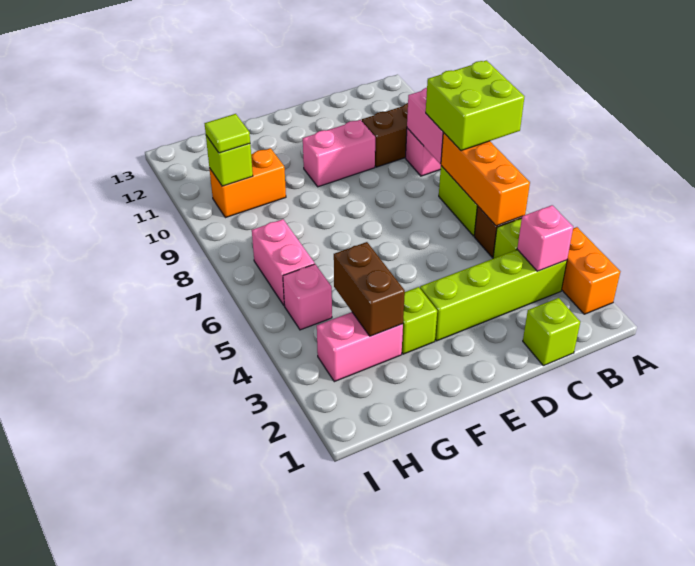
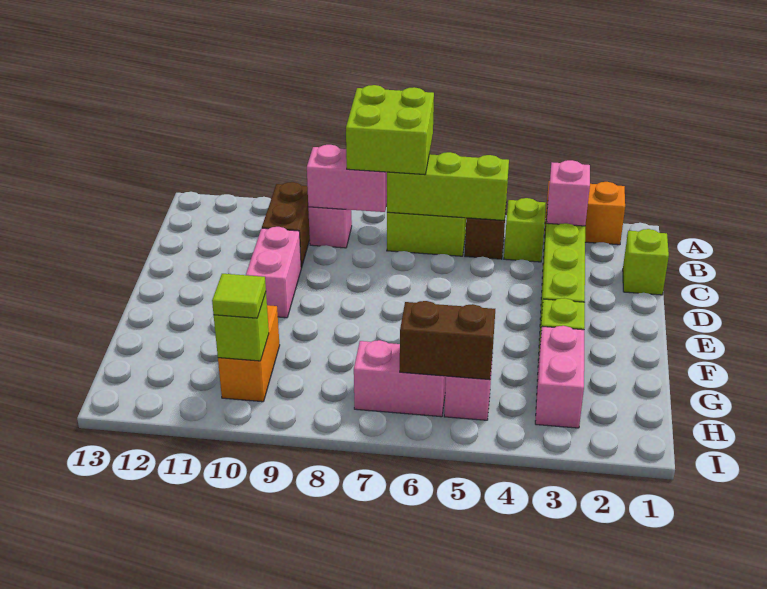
orange brick B5:B7 level 2 -> lime brick B5:B7 level 2
brown brick G3:G4 level 2 -> brown brick H5:H6 level 2

